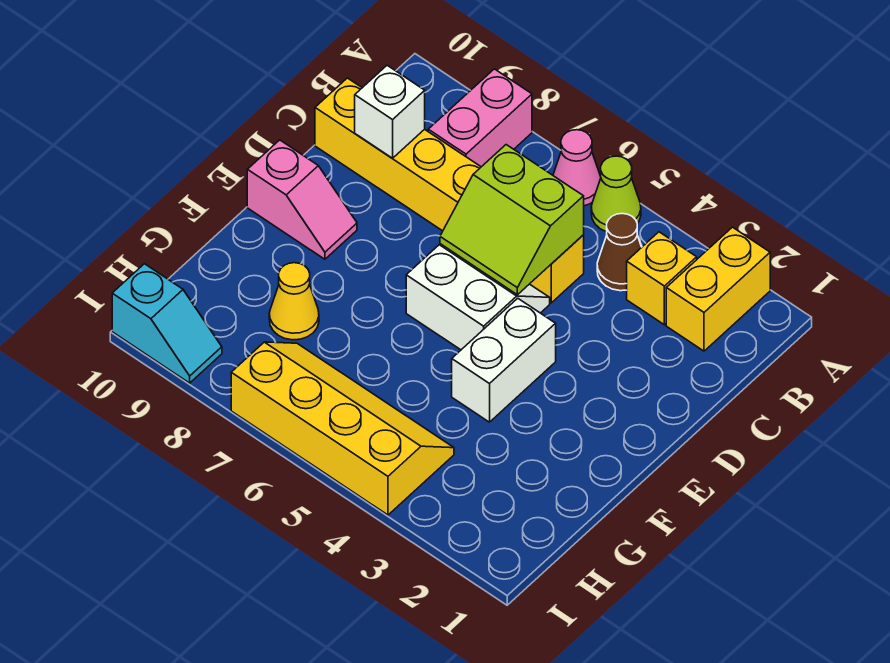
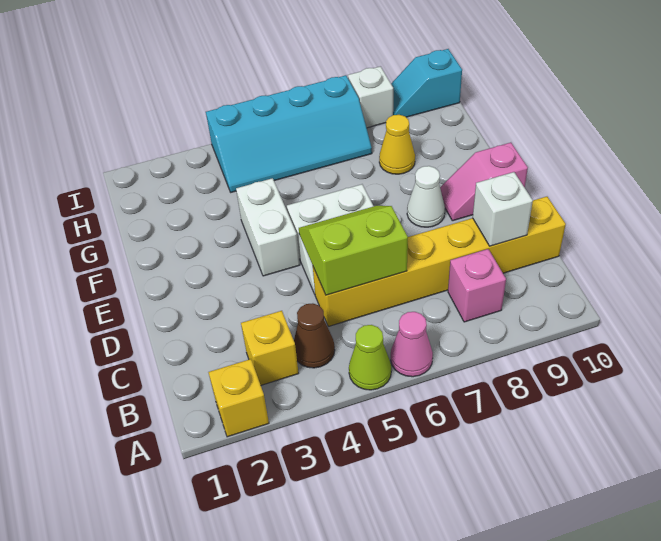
yellow brick A2:B2 level 1 -> yellow brick A2 level 1
pink brick A8:B8 level 1 -> pink brick B8 level 1
none -> white cone E8 level 1
yellow slope H4:I7 level 1 top I -> cyan slope H4:I7 level 1 top I
none -> white brick I8 level 1

